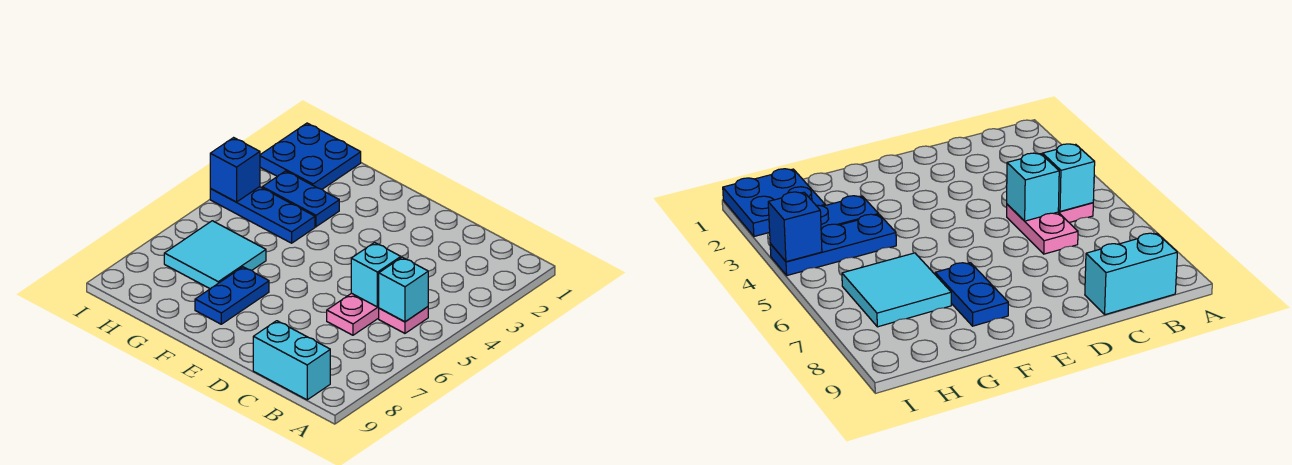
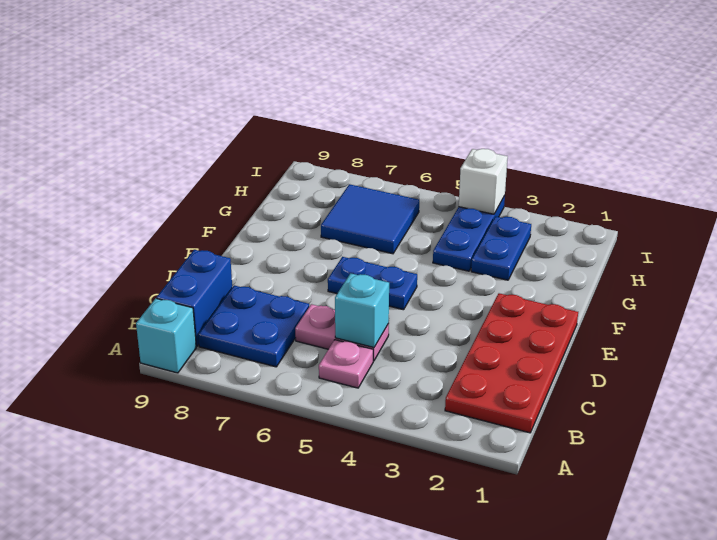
none -> red plate B1:E2 level 1
cyan brick B5 level 2 -> cyan brick A9 level 1
cyan brick B9:C9 level 1 -> blue brick B9:C9 level 1
blue plate F7:F8 level 1 -> blue plate E5:E6 level 1
cyan tile G6:H7 level 1 -> blue tile G6:H7 level 1
blue plate H1:I2 level 1 -> blue plate B7:C8 level 1
blue brick I4 level 2 -> white brick I4 level 2

